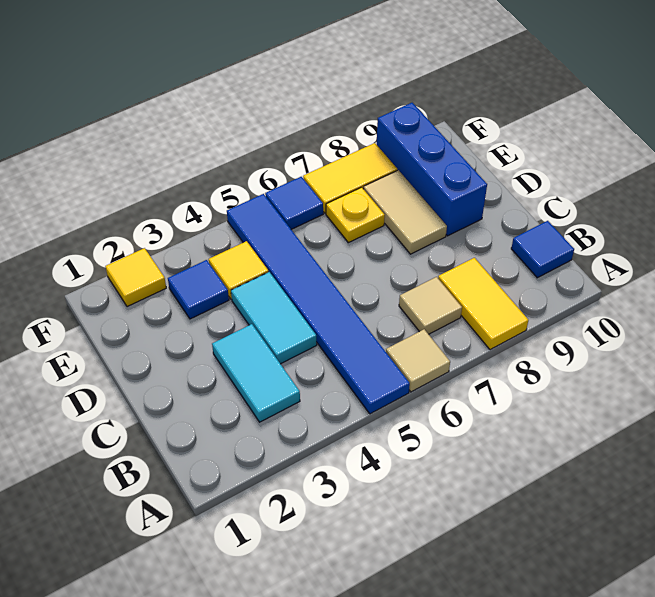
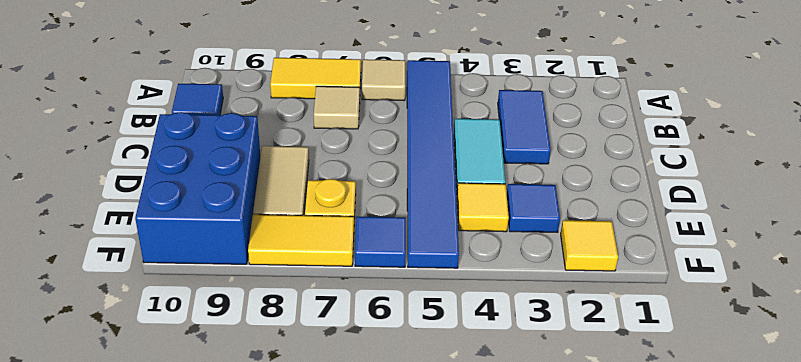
yellow tile A8:B8 level 1 -> yellow tile A7:A8 level 1
cyan tile B3:C3 level 1 -> blue tile B3:C3 level 1
blue brick D9:F9 level 1 -> blue brick D9:F10 level 1

